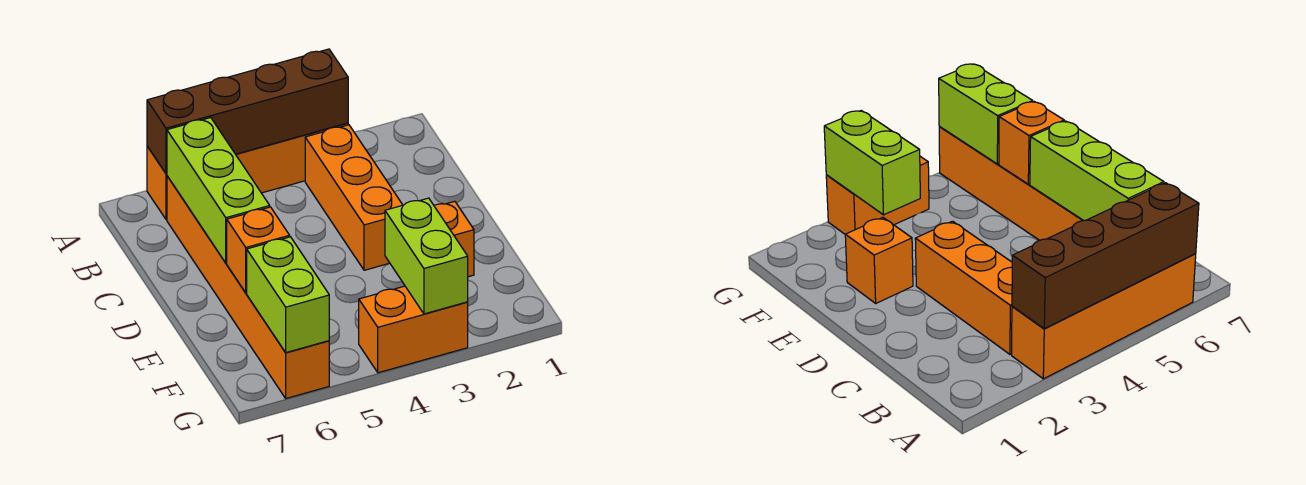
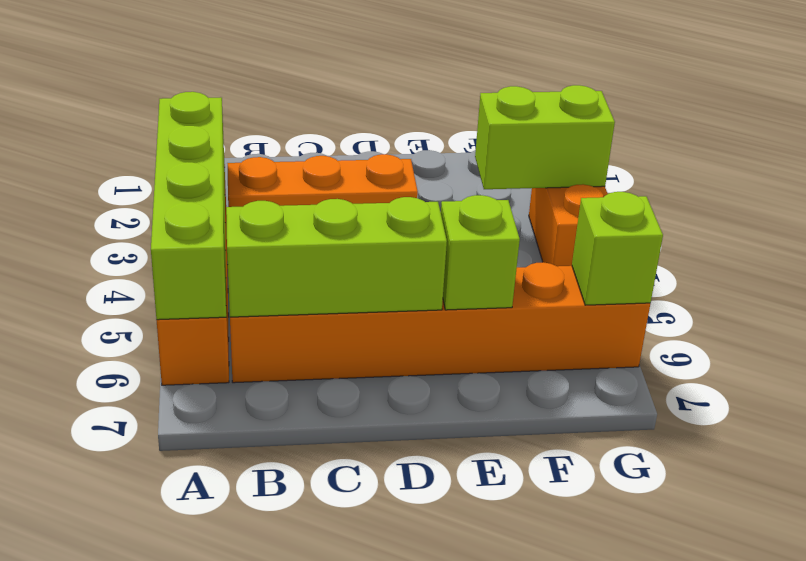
brown brick A3:A6 level 2 -> lime brick A3:A6 level 2
orange brick E2 level 1 -> none
orange brick E6 level 2 -> lime brick E6 level 2
lime brick F6:G6 level 2 -> lime brick G6 level 2

